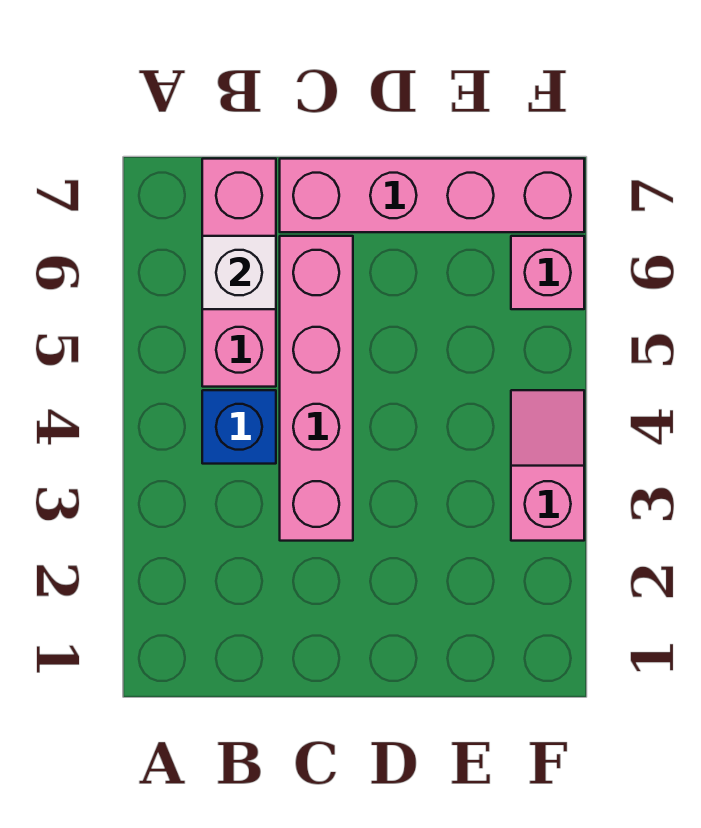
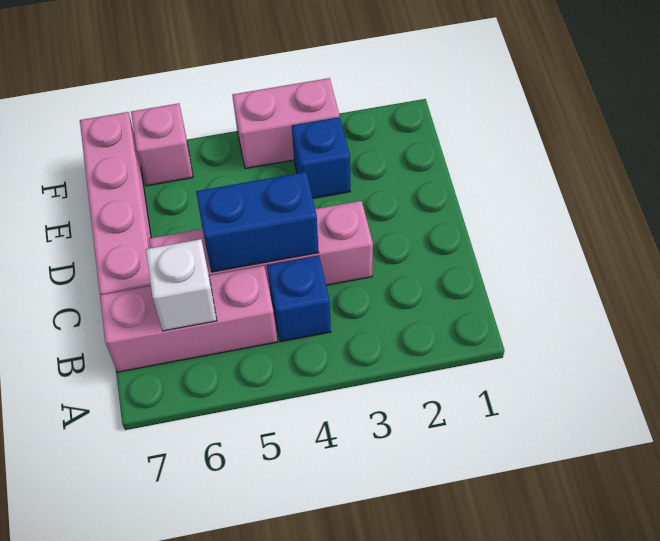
none -> blue brick C4:C5 level 2
none -> blue brick E3 level 1
pink slope F3:F4 level 1 top 3 -> pink brick F3:F4 level 1

